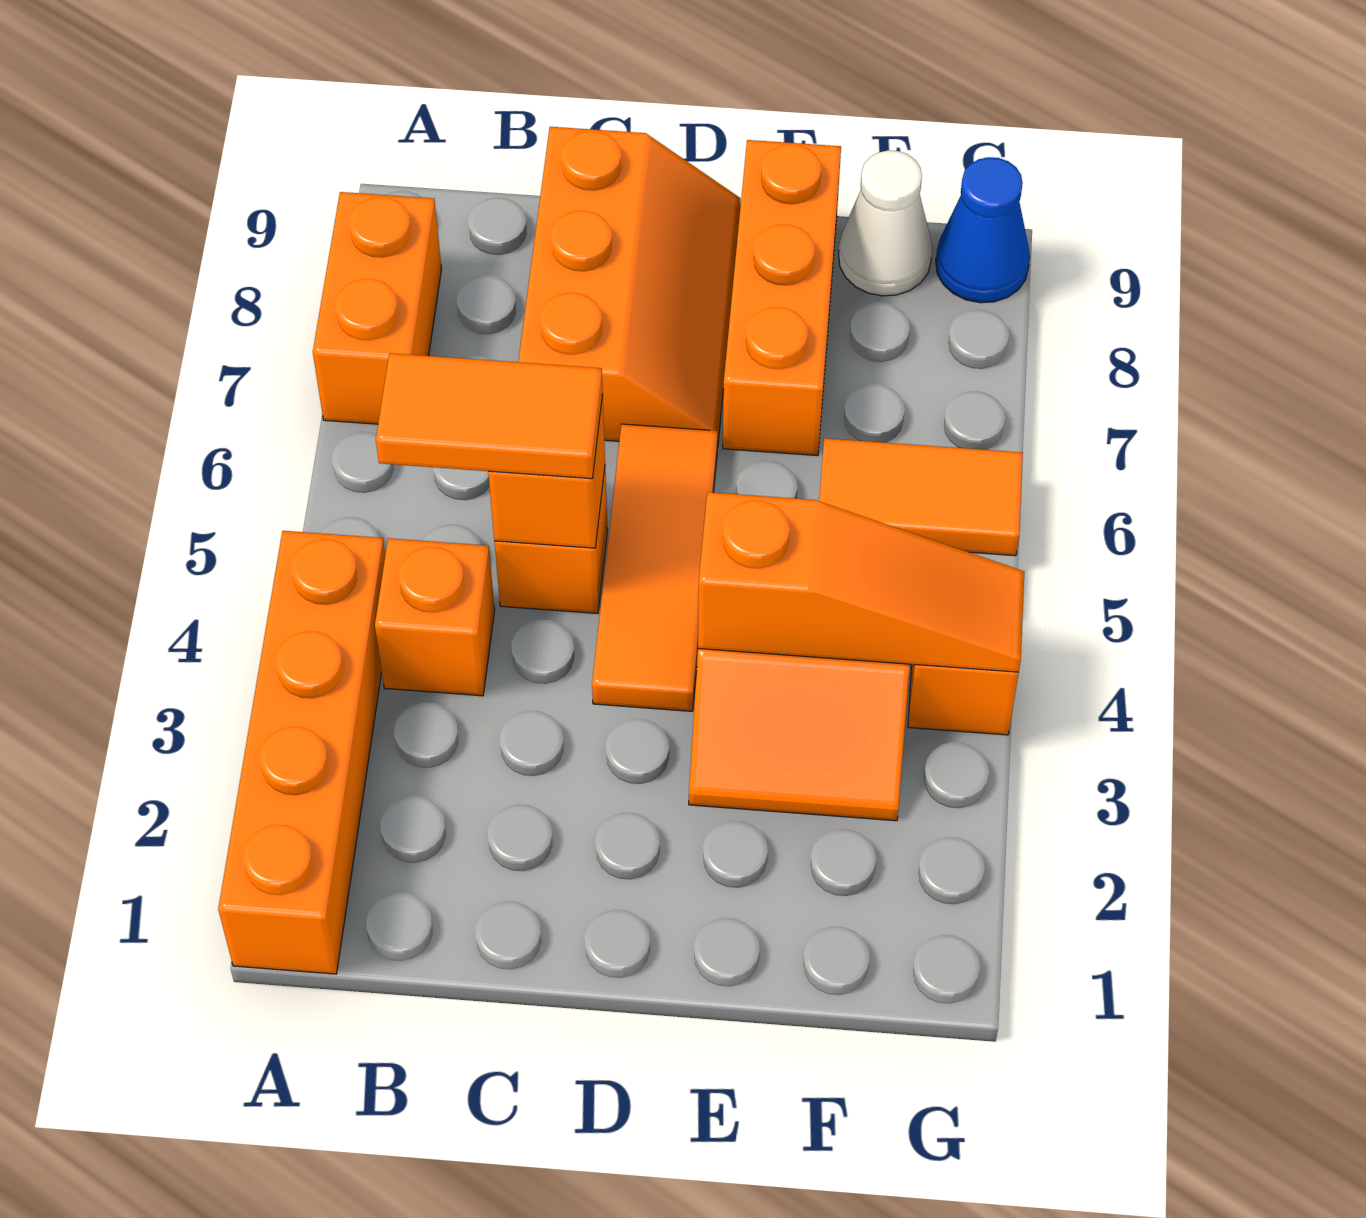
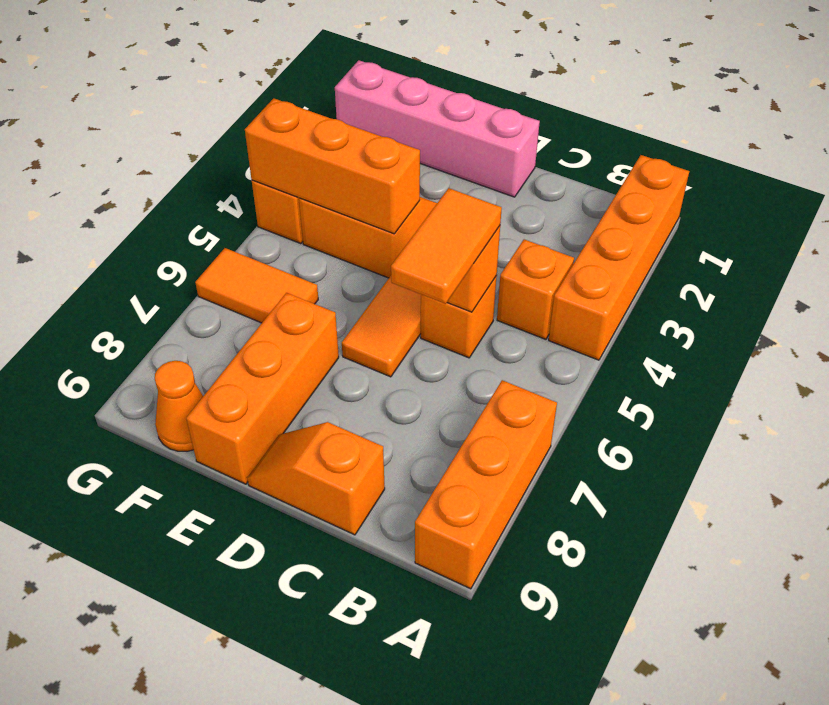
orange brick A7:A8 level 1 -> orange brick A7:A9 level 1
orange tile B5:C5 level 3 -> orange tile C5:C6 level 3
orange slope C7:D9 level 1 top C -> orange slope C9:D9 level 1 top C
none -> pink brick D1:G1 level 1
orange slope E4:G4 level 2 top E -> orange brick E4:G4 level 2
white cone F9 level 1 -> orange cone F9 level 1
blue cone G9 level 1 -> none

